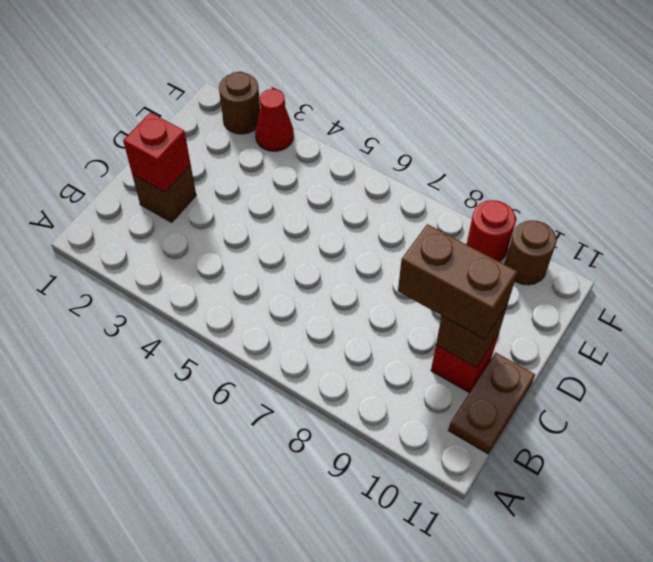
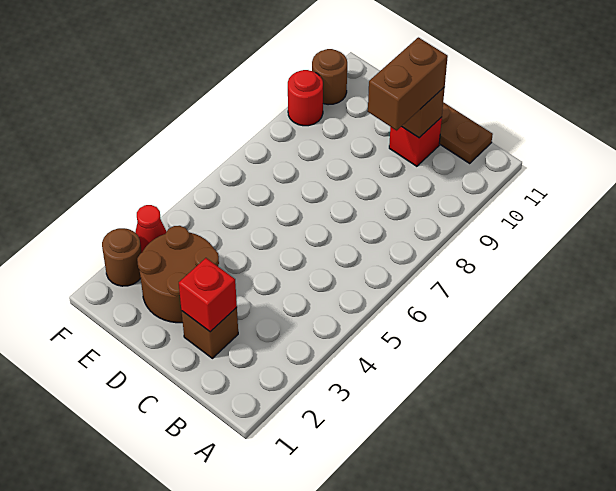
none -> brown round brick D2:E3 level 1

